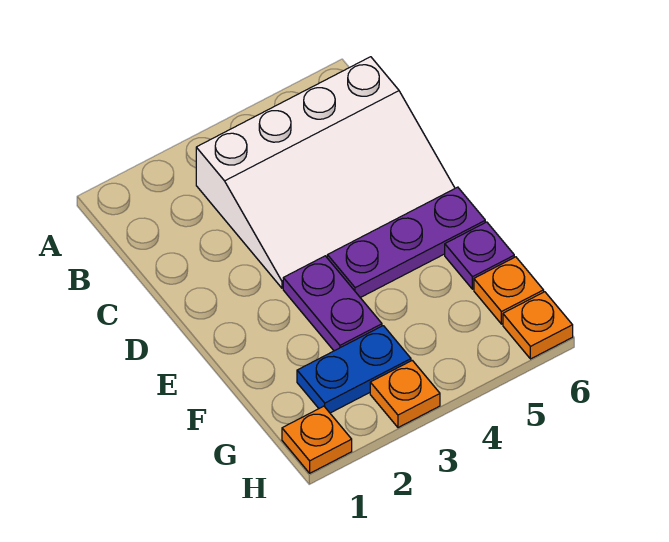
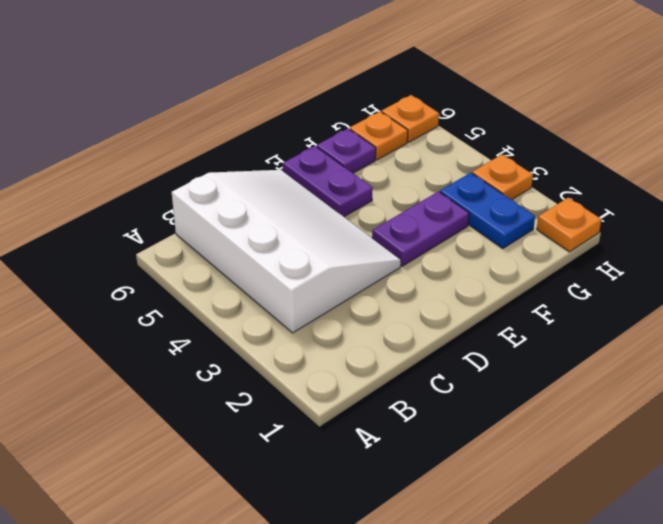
purple plate E4:E6 level 1 -> purple plate E5:E6 level 1

